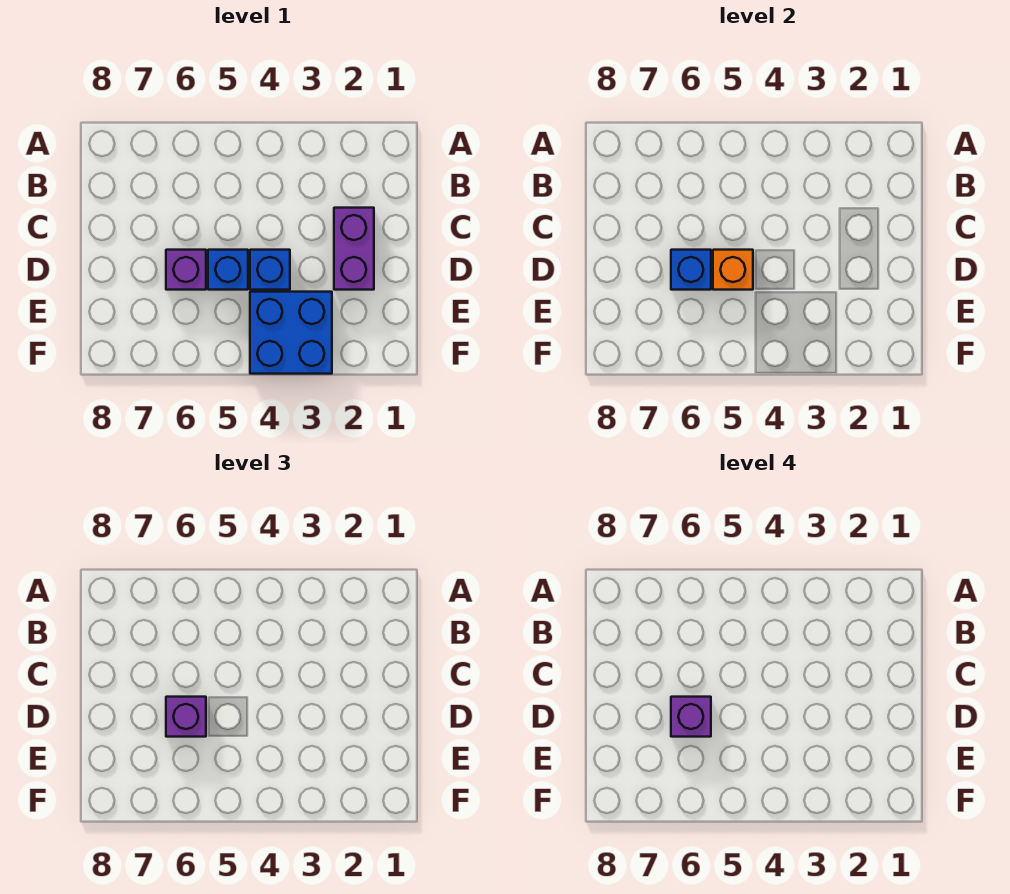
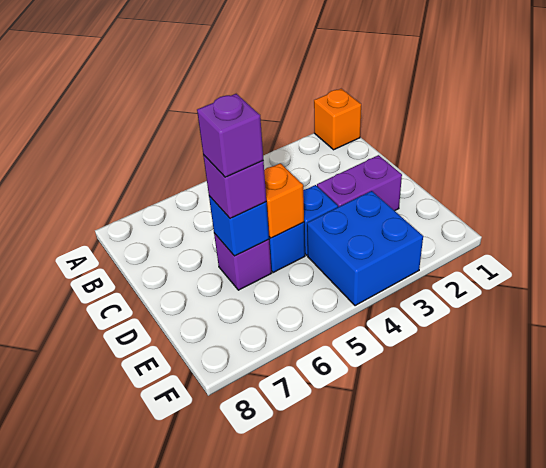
none -> orange brick A1 level 1
purple brick C2:D2 level 1 -> purple brick D2:D3 level 1

